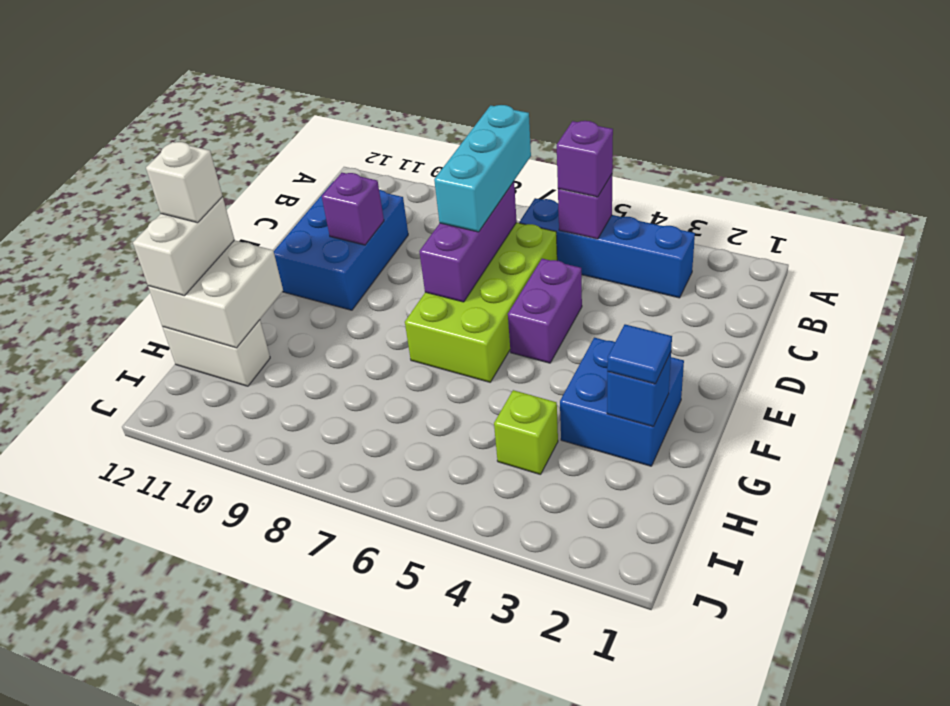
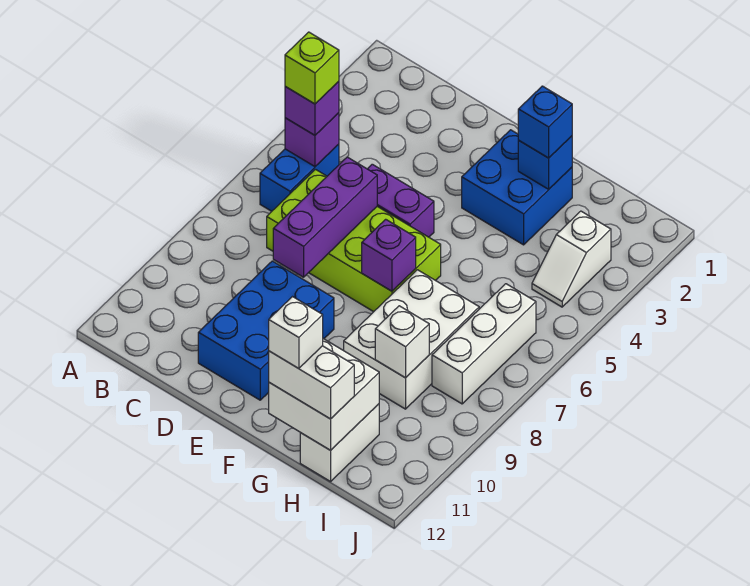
blue brick B3:B6 level 1 -> blue brick B5:B6 level 1
cyan brick B7:D7 level 3 -> none
purple brick C7:E7 level 2 -> purple brick D6:D8 level 2
blue brick C10:E11 level 1 -> blue brick D9:E11 level 1
purple brick D10 level 2 -> purple brick F7 level 2
blue tile G2 level 3 -> blue brick G2 level 3
none -> white brick G7:H9 level 1
lime brick H4 level 1 -> lime brick B5 level 4
none -> white brick H9 level 2
none -> white slope I3:I4 level 1 top 3
none -> white brick I6:I8 level 1

